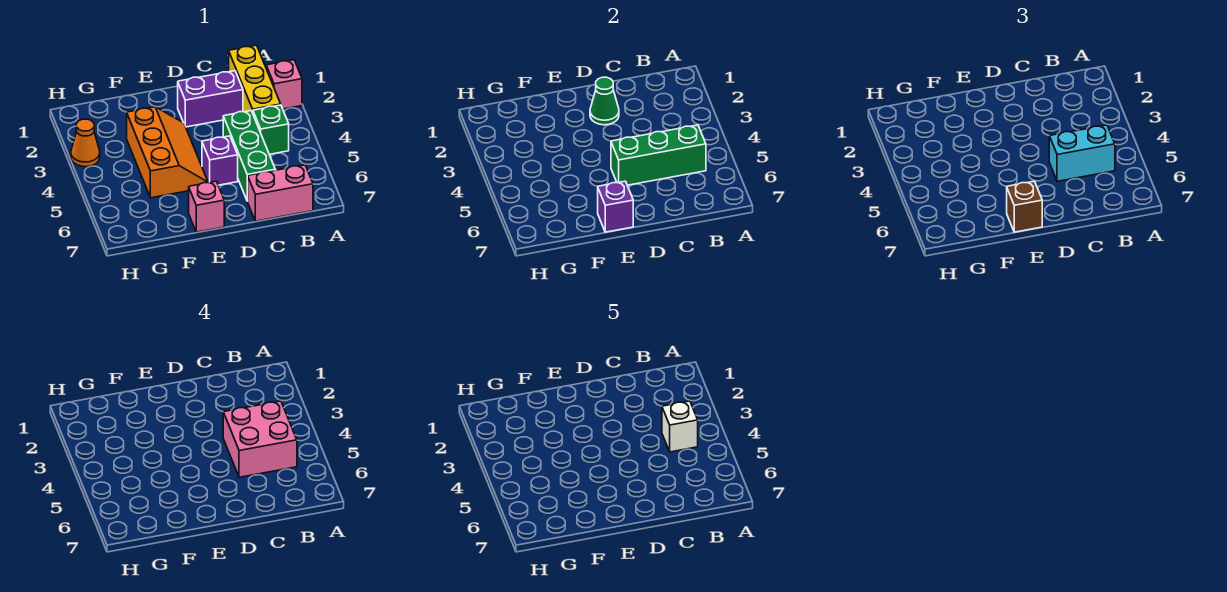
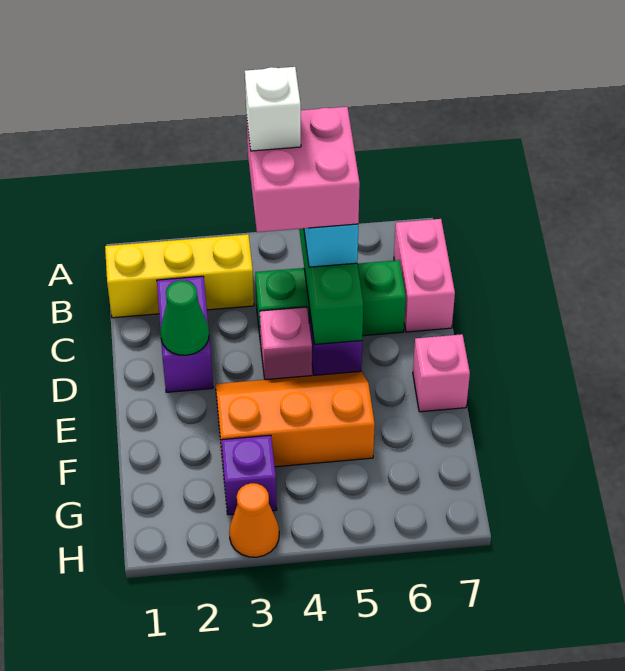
pink brick A2 level 1 -> pink brick D4 level 1
green brick B4 level 1 -> none
purple brick E7 level 2 -> purple brick G3 level 1
brown brick E7 level 3 -> none

